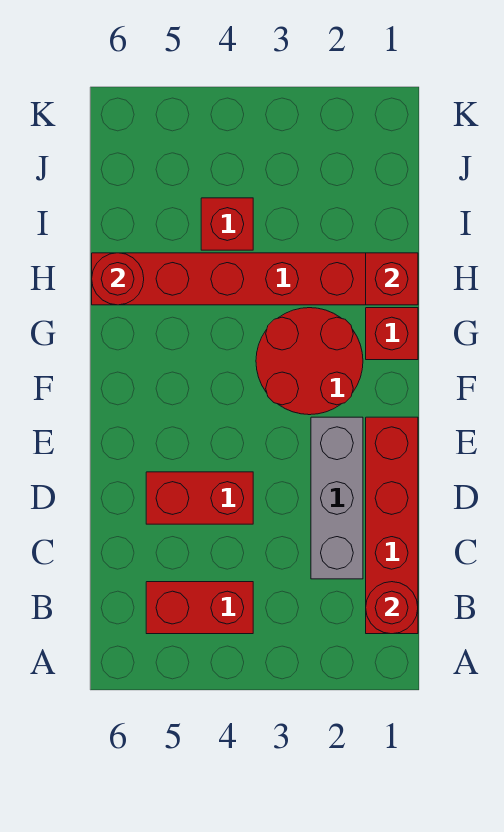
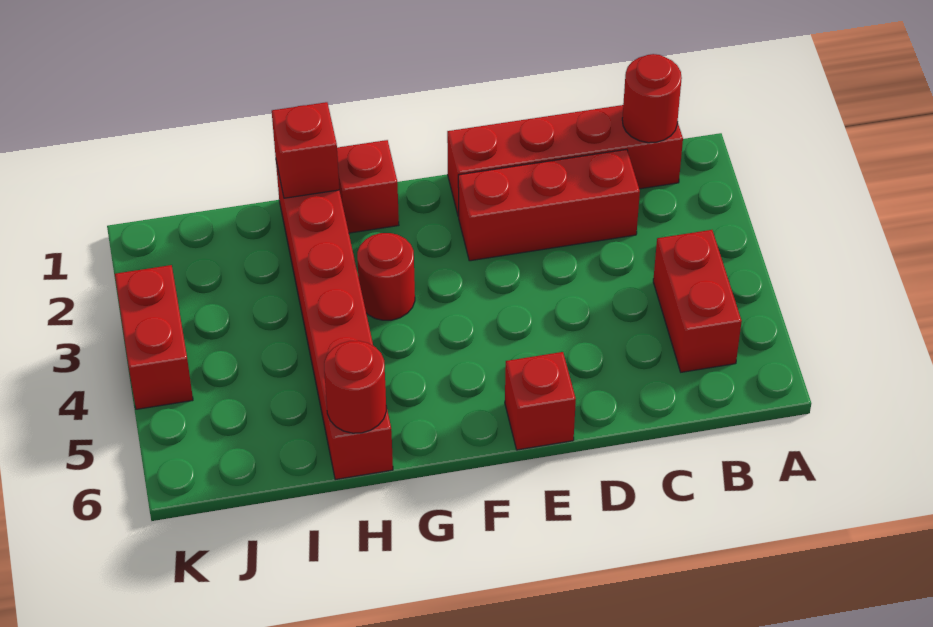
grey brick C2:E2 level 1 -> red brick C2:E2 level 1
red brick D4:D5 level 1 -> red brick K3:K4 level 1
red round brick F2:G3 level 1 -> red round brick G3 level 1
red brick I4 level 1 -> red brick E6 level 1

